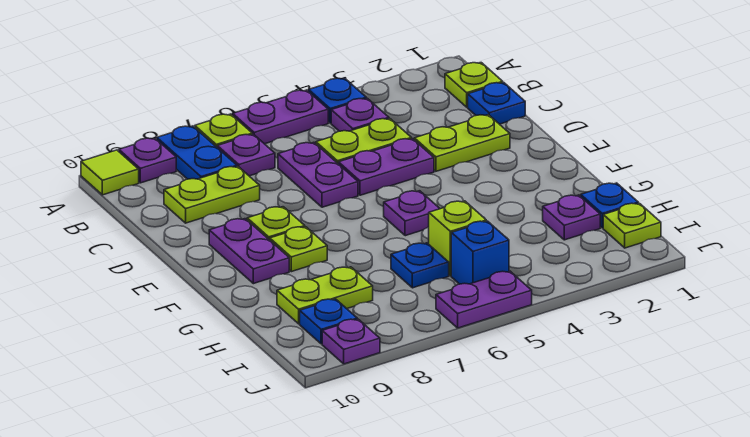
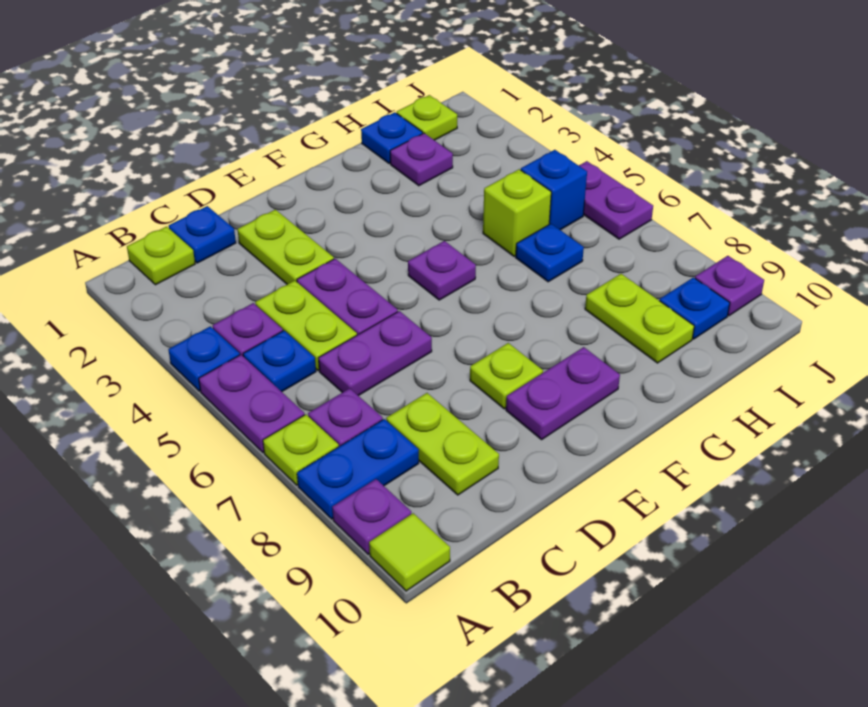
none -> blue plate B5 level 1
lime plate F8 level 1 -> none

